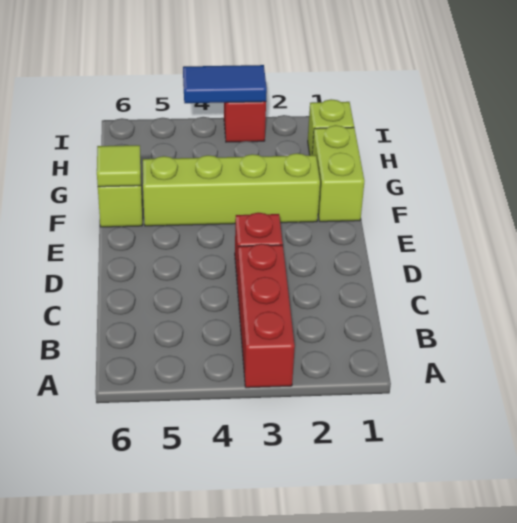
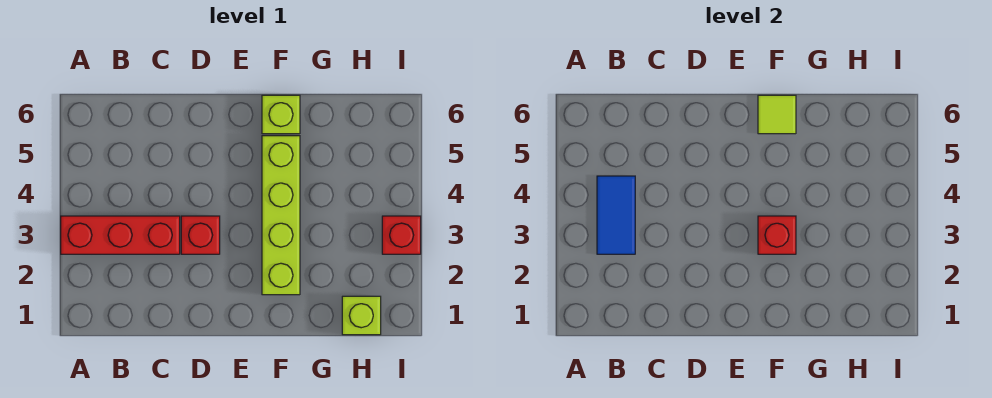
lime brick F1:G1 level 1 -> none
none -> red brick F3 level 2
blue tile I3:I4 level 2 -> blue tile B3:B4 level 2

